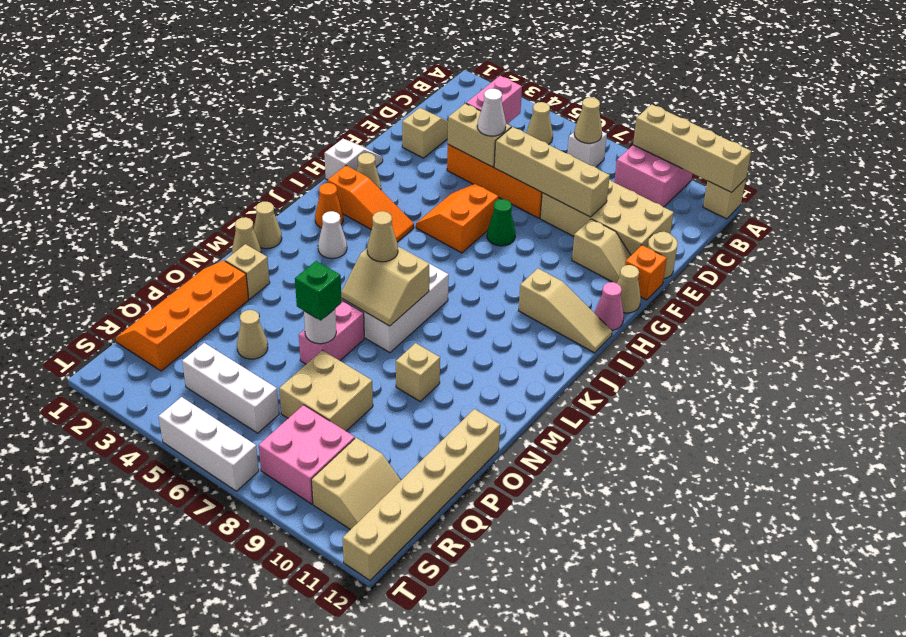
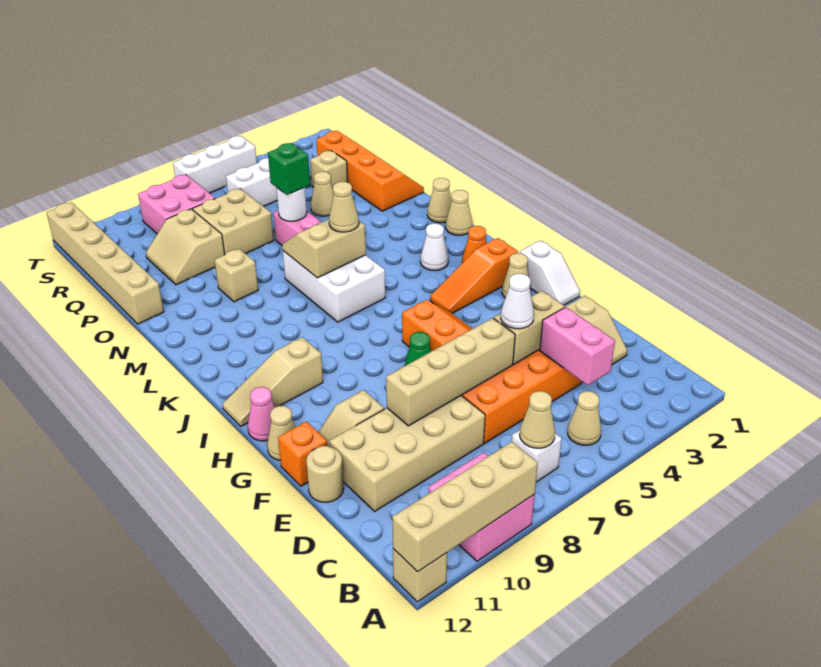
tan brick N2 level 1 -> tan brick Q3 level 1
tan slope R10:S11 level 1 top 10 -> tan slope P9:Q10 level 1 top 9

